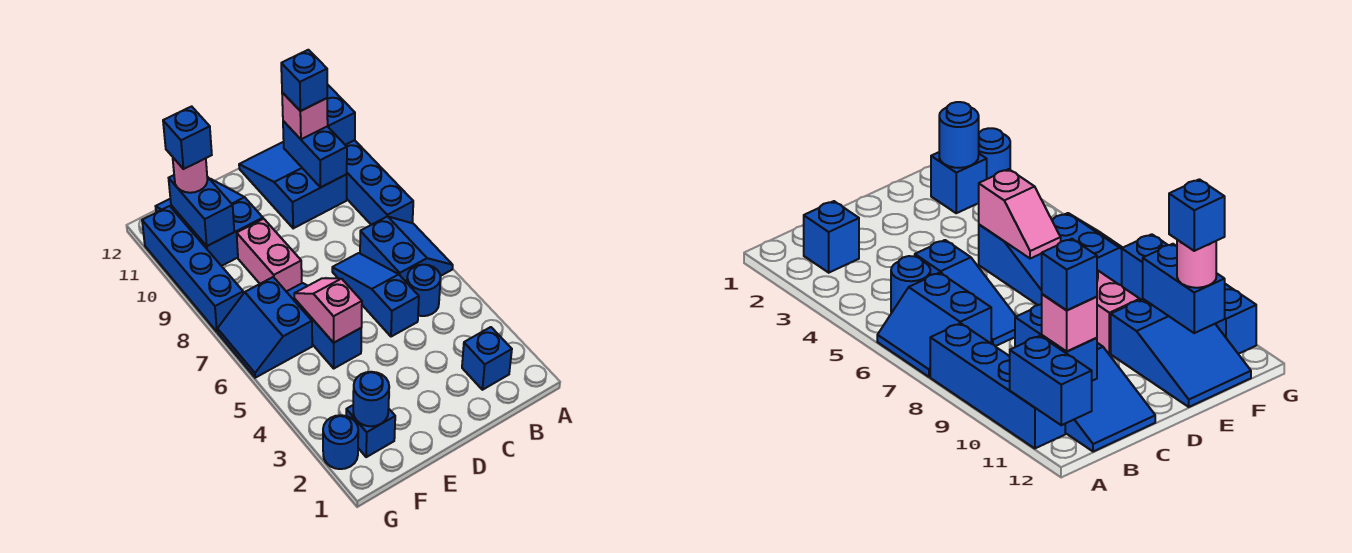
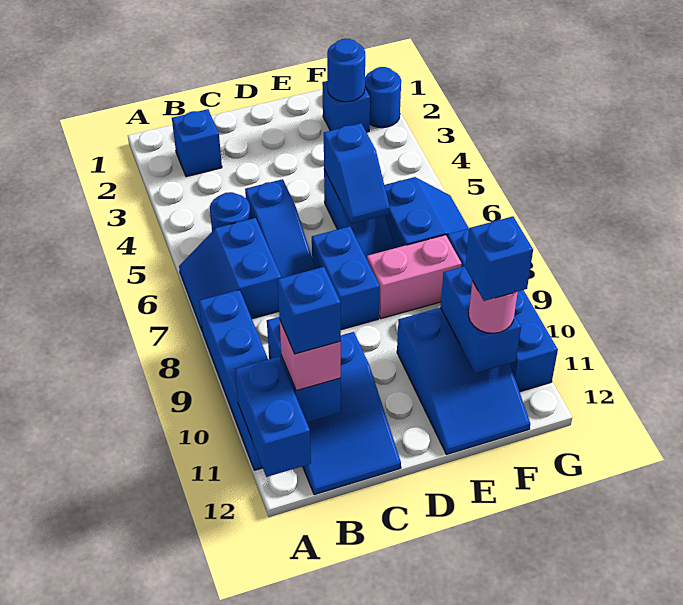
none -> blue brick D7:D8 level 1
pink slope E5:E6 level 2 top 5 -> blue slope E5:E6 level 2 top 5
pink brick E8:E9 level 1 -> pink brick E8:F8 level 1

